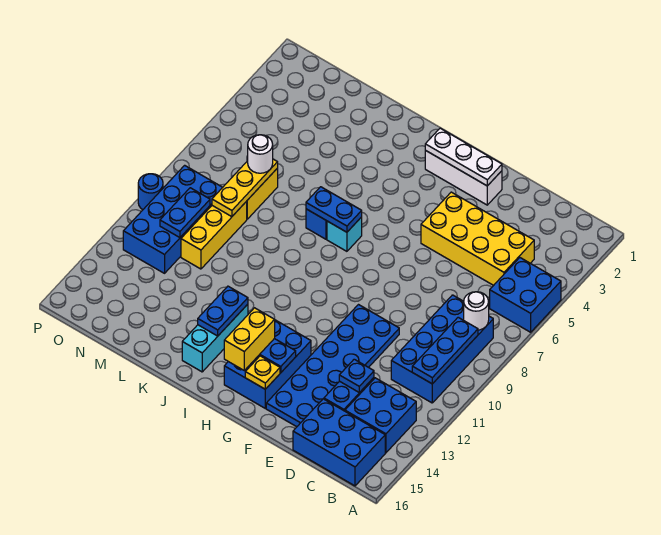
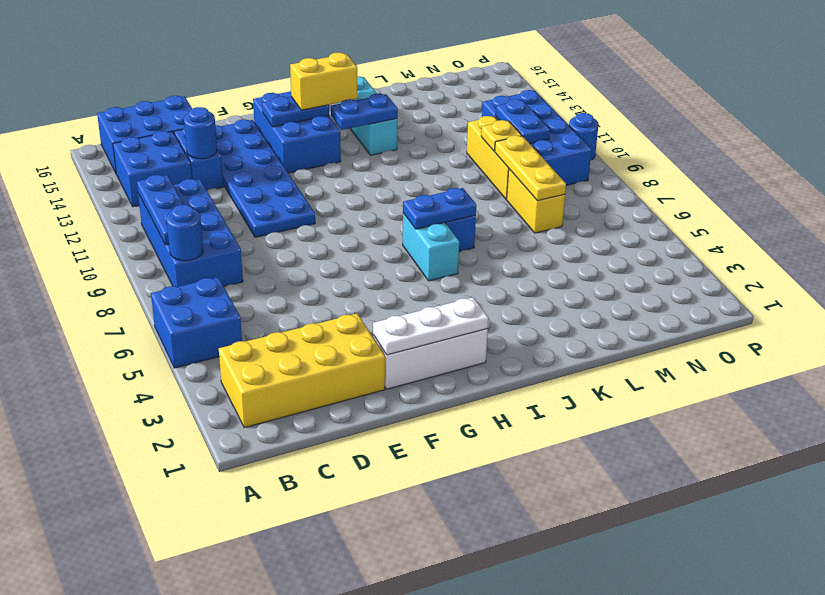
white round brick B8 level 2 -> blue round brick B8 level 2
yellow brick C4:F5 level 1 -> yellow brick B2:E3 level 1
blue plate D13 level 2 -> blue round brick D13 level 2
yellow plate G15 level 2 -> yellow plate M10 level 2
yellow brick H14:H15 level 3 -> yellow brick H14:I14 level 3
cyan brick I7 level 1 -> cyan brick I6:I7 level 1
blue plate J13:J14 level 2 -> blue plate I13:J13 level 2
white round brick M7 level 3 -> none

